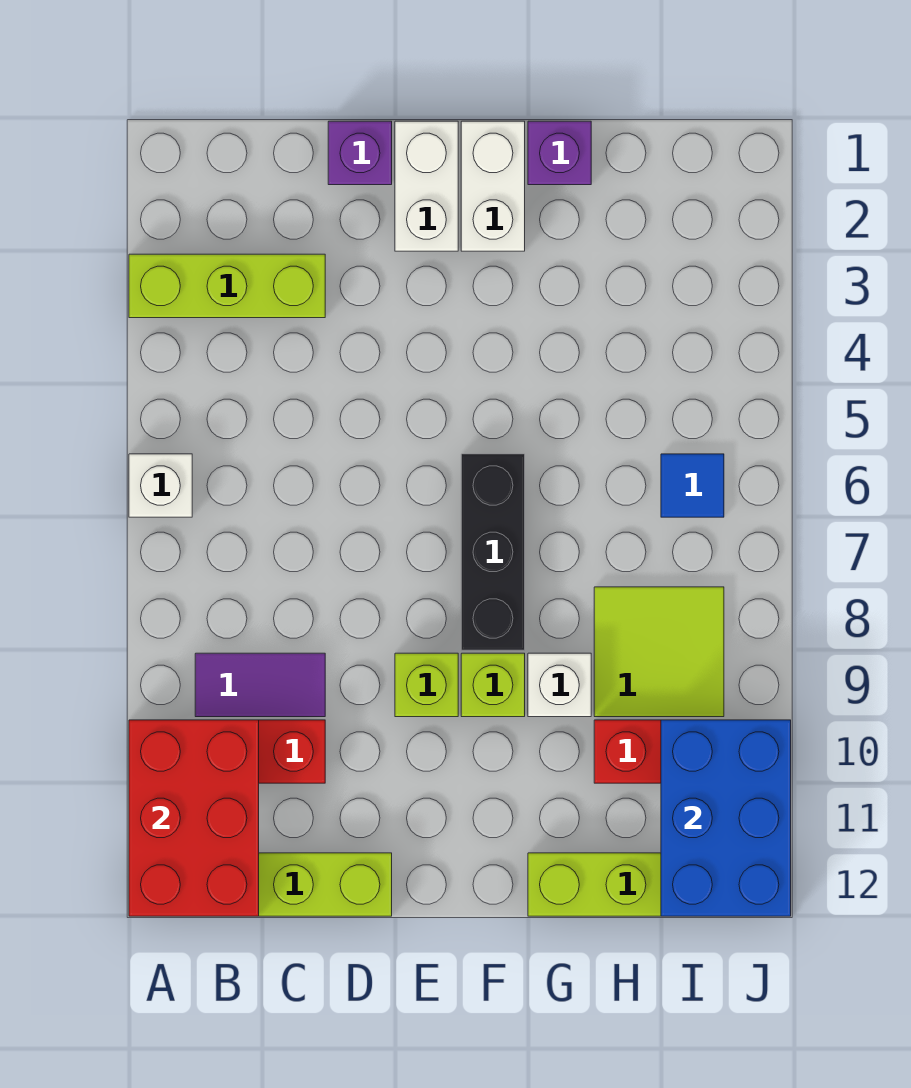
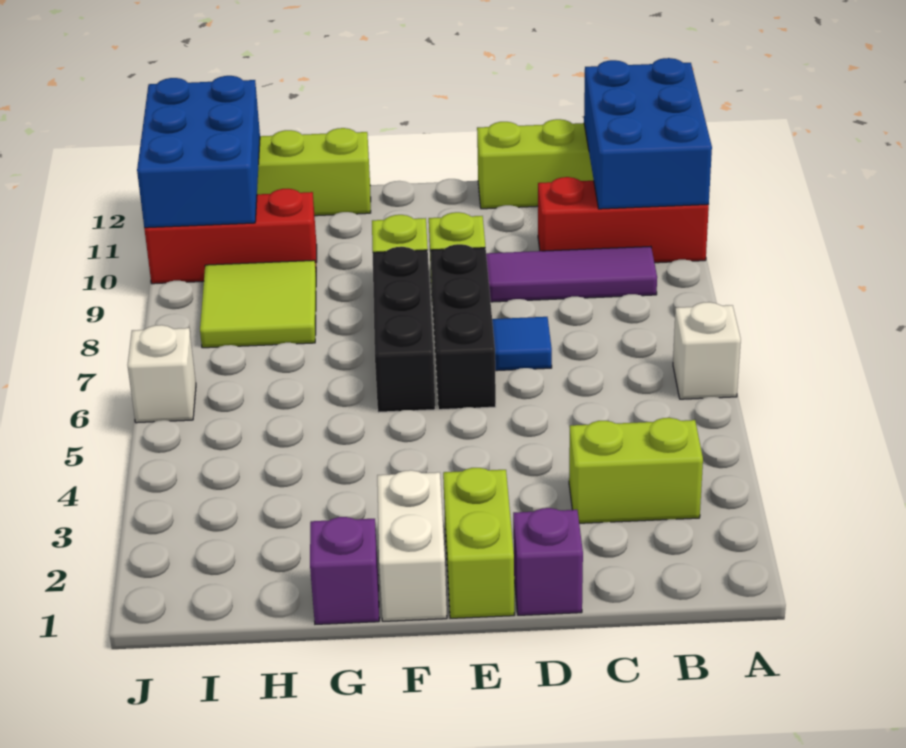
lime brick A3:C3 level 1 -> lime brick B3:C3 level 1
red brick A10:B12 level 2 -> blue brick A10:B12 level 2
purple tile B9:C9 level 1 -> purple tile B9:D9 level 1
white brick E1:E2 level 1 -> lime brick E1:E2 level 1
none -> black brick E6:E8 level 1
white brick G9 level 1 -> white brick J6 level 1
blue tile I6 level 1 -> blue tile D7 level 1

